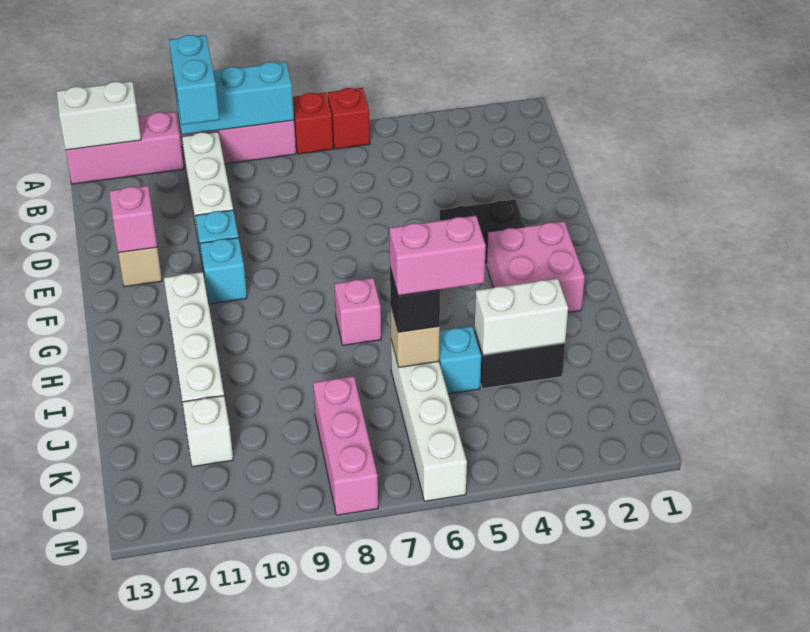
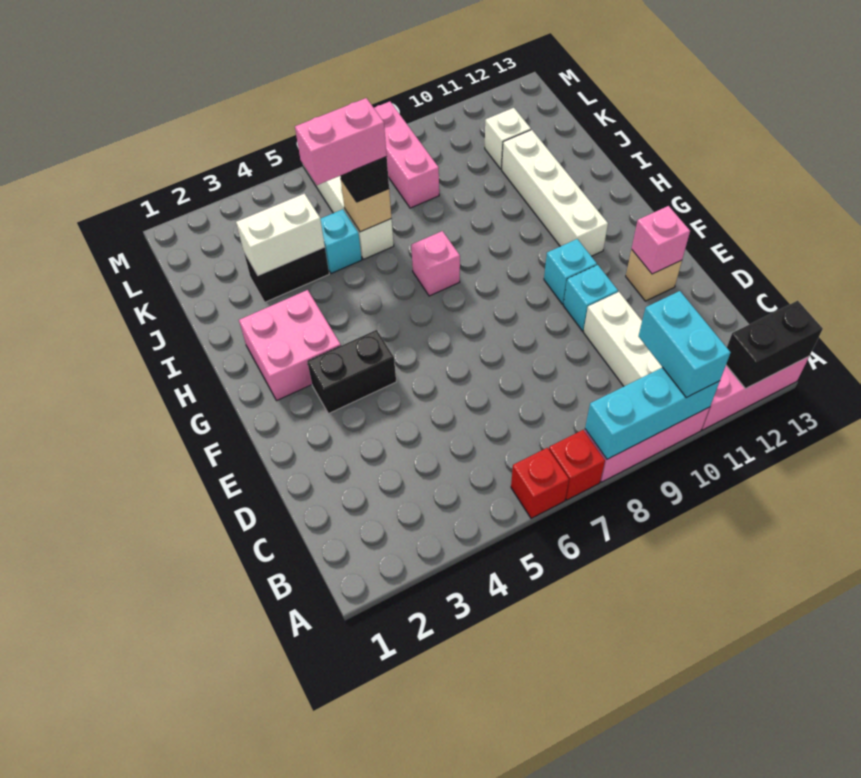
white brick A12:A13 level 2 -> black brick A12:A13 level 2

